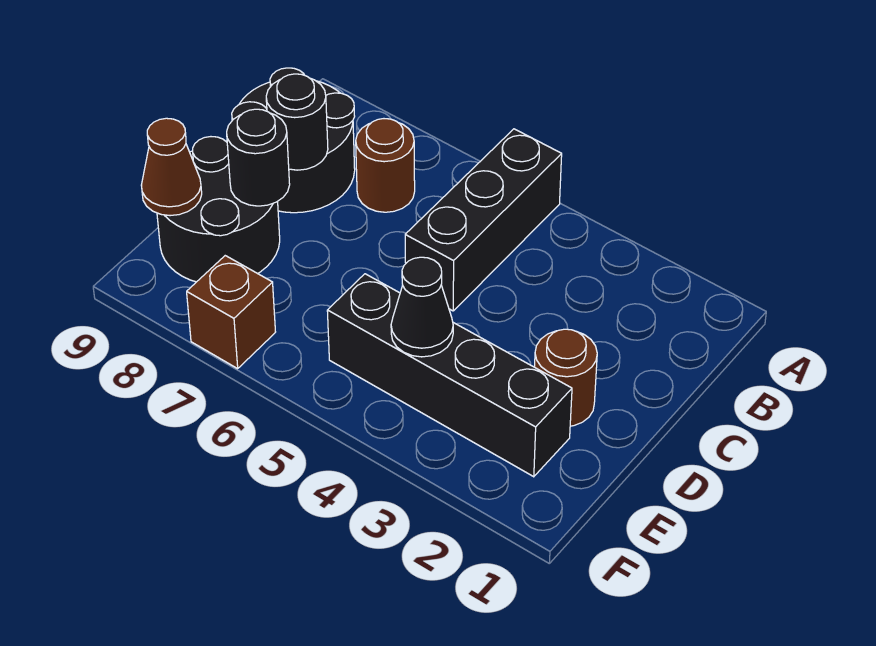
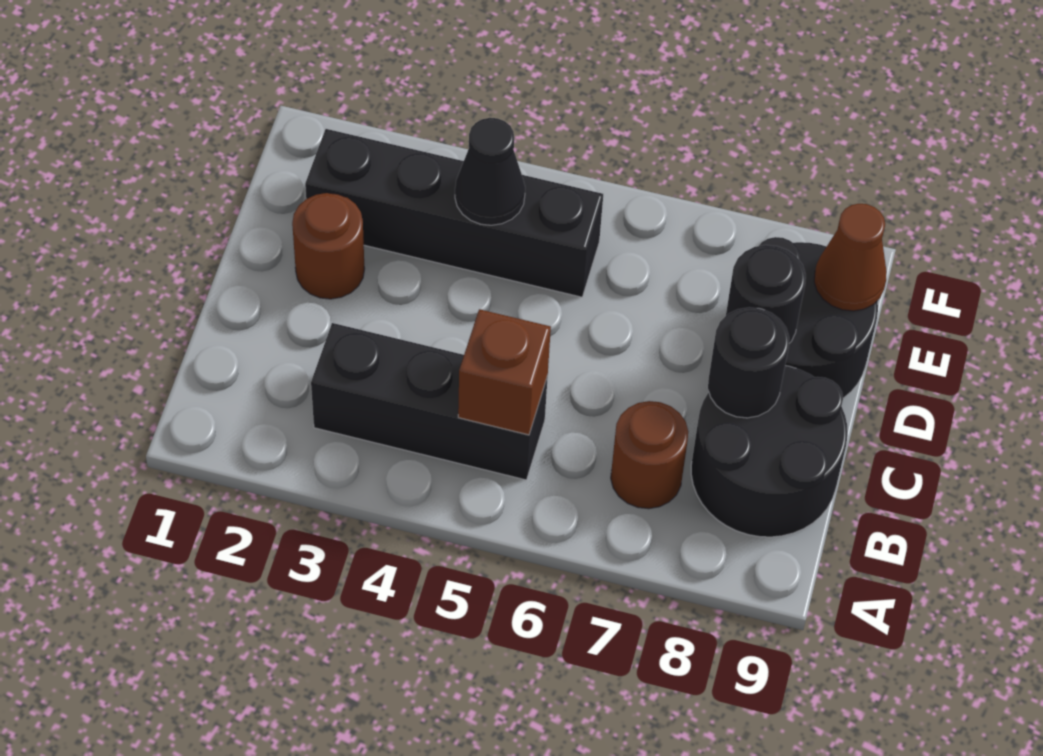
black brick A5:C5 level 1 -> black brick B3:B5 level 1
brown brick F7 level 1 -> brown brick B5 level 2

